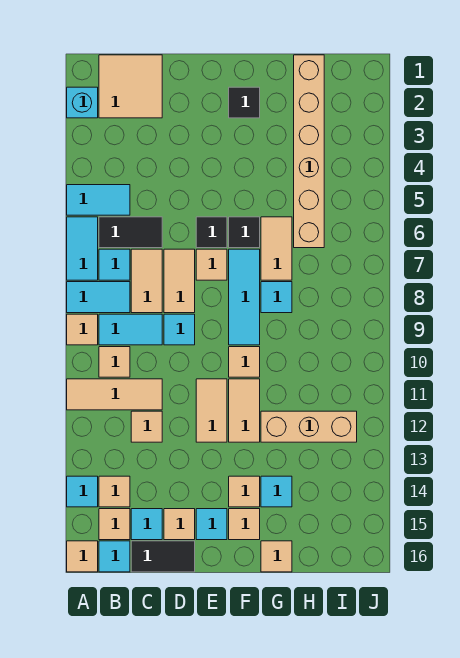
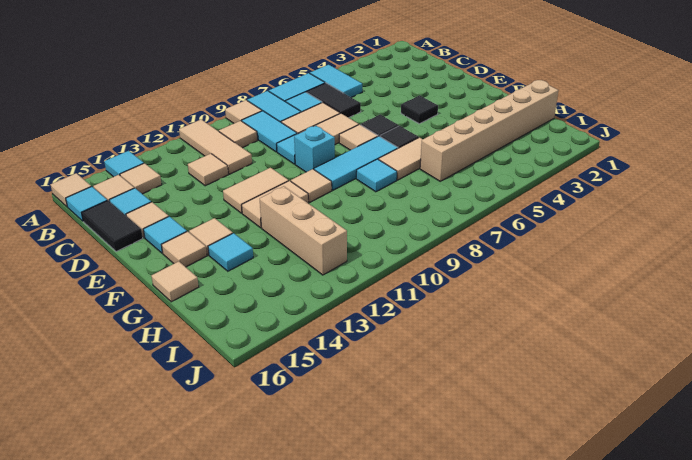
cyan brick A2 level 1 -> cyan brick E9 level 1
tan tile B1:C2 level 1 -> none
black tile F2 level 1 -> black tile E4 level 1

